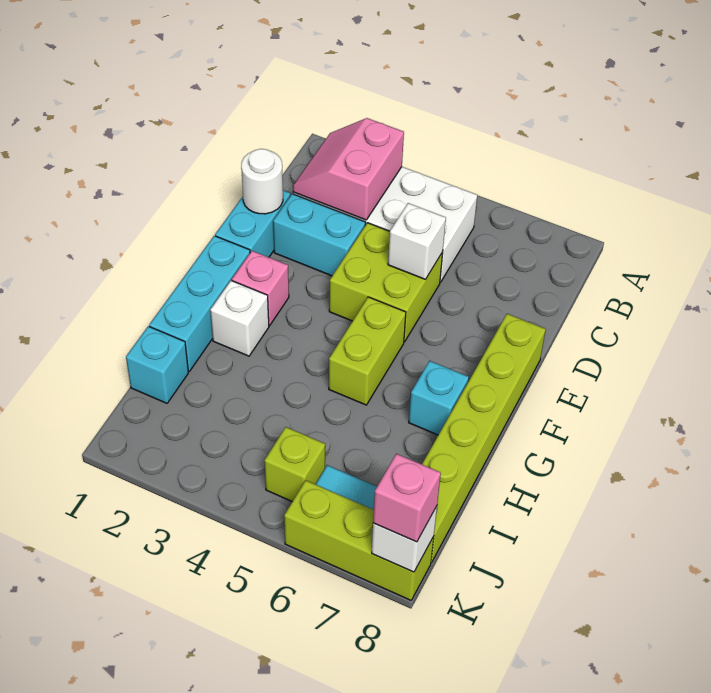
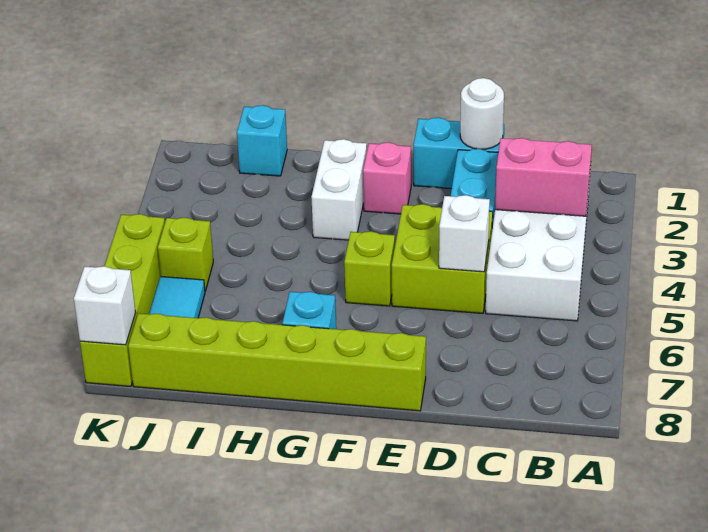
cyan brick F1:H1 level 1 -> none
lime brick F5:G5 level 1 -> lime brick F5 level 1
white brick G2 level 1 -> white brick G2:G3 level 1
lime brick K6:K8 level 1 -> lime brick K5:K8 level 1
pink brick K8 level 3 -> none

